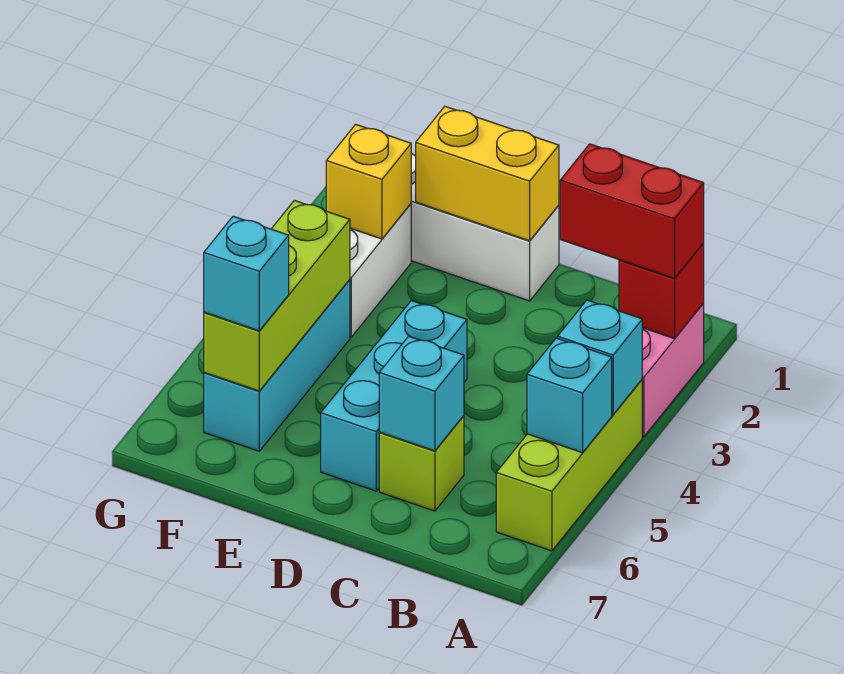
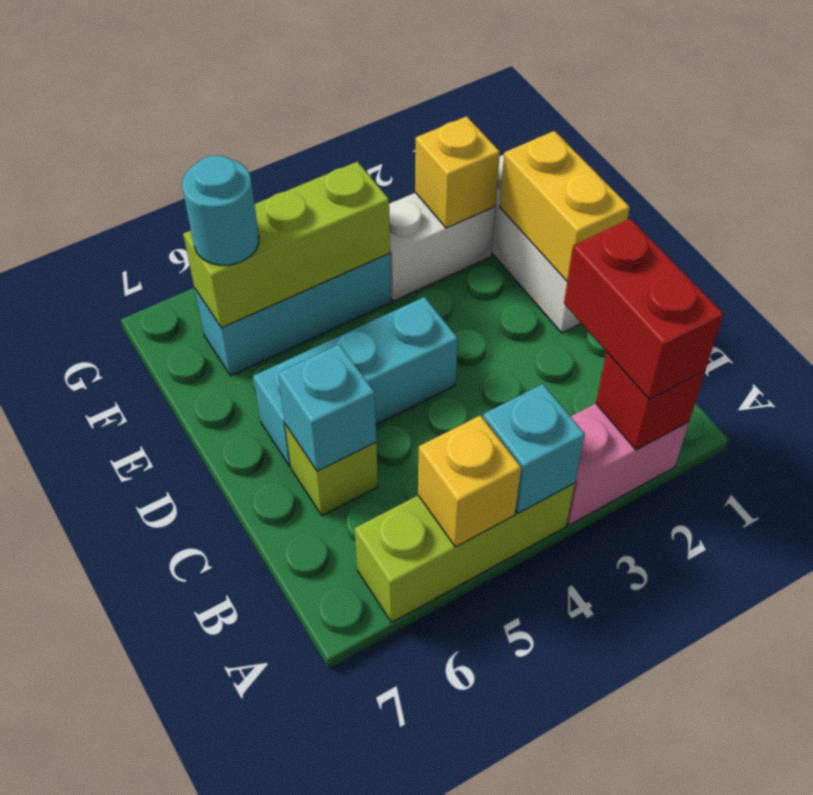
cyan brick A5 level 2 -> yellow brick A5 level 2
cyan brick F6 level 3 -> cyan round brick F6 level 3

